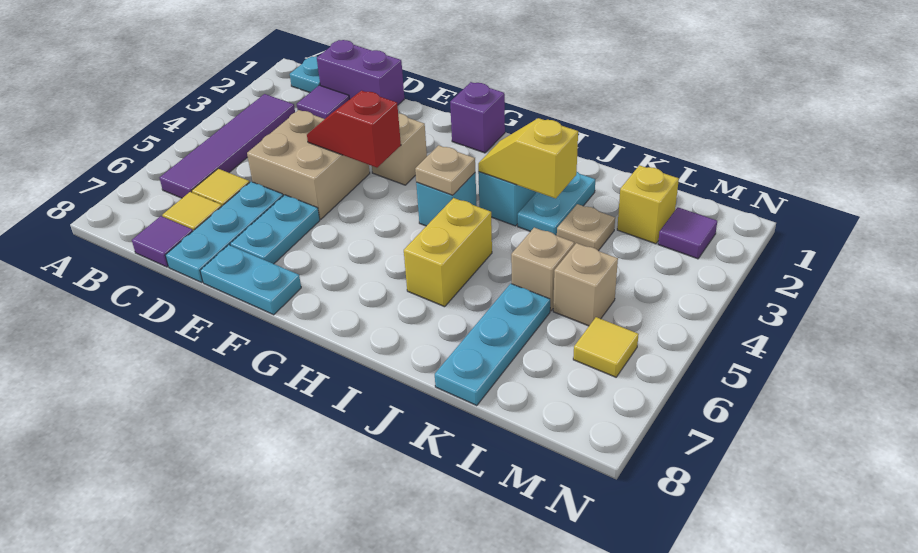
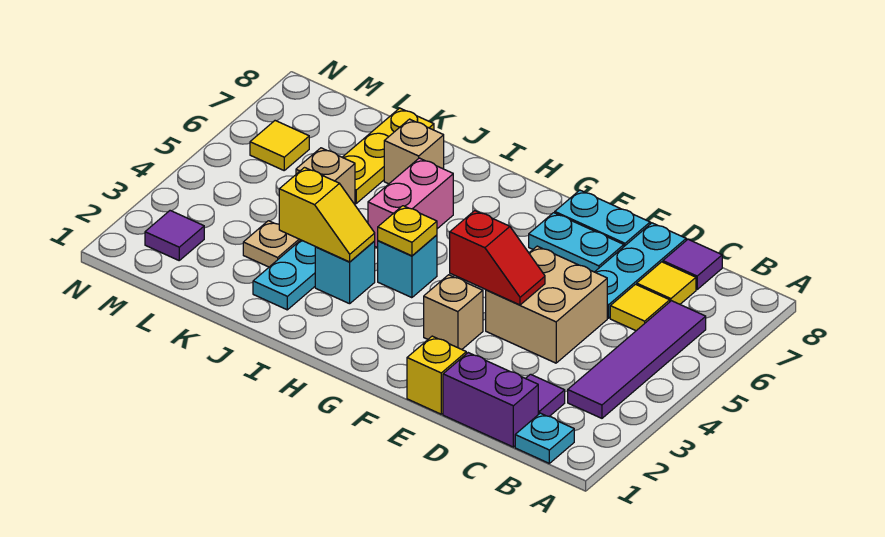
cyan plate E6:E7 level 1 -> cyan plate E7:F7 level 1
purple brick G1 level 1 -> none
tan plate H4 level 2 -> yellow plate H4 level 2
yellow brick I5:I6 level 1 -> pink brick I5:I6 level 1
cyan plate K6:K8 level 1 -> yellow plate K6:K8 level 1
yellow brick L2 level 1 -> yellow brick E1 level 1
tan brick L5 level 1 -> tan brick J7 level 1

